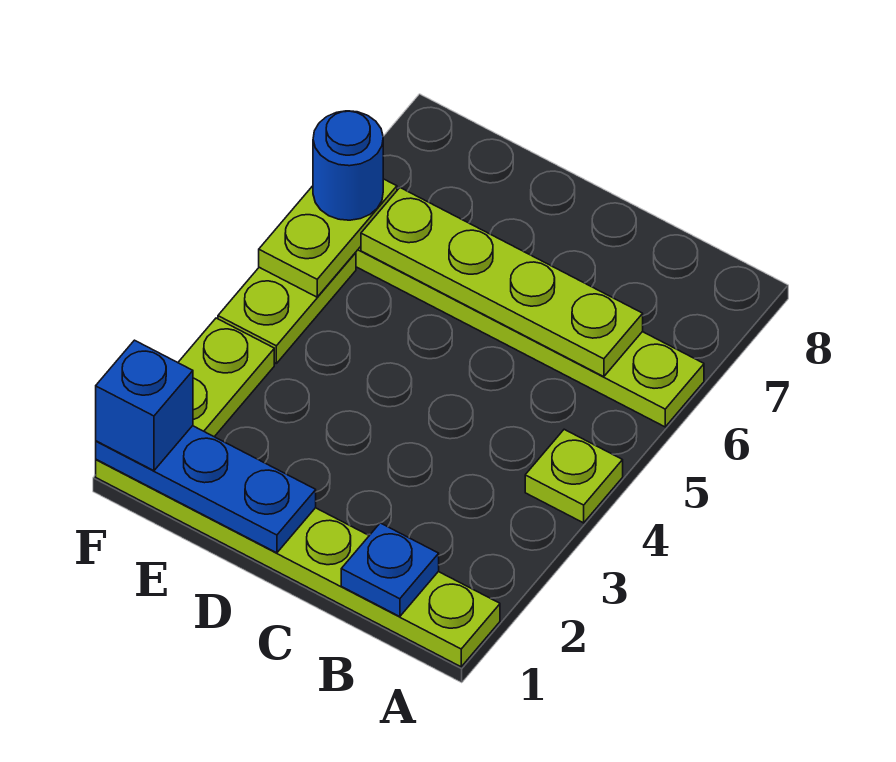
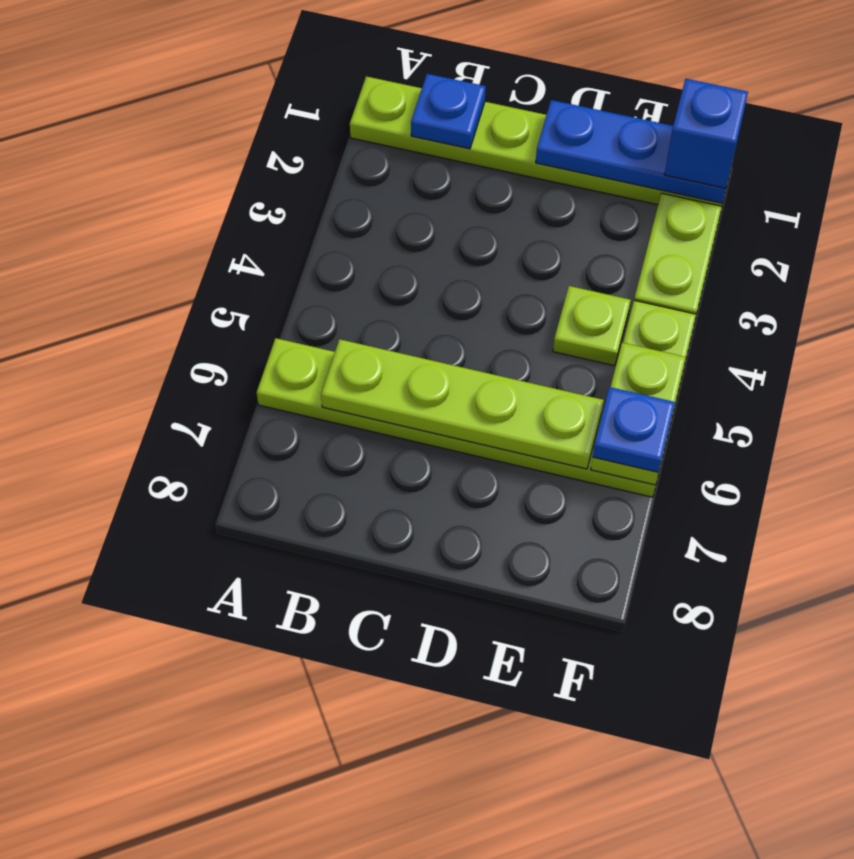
lime plate A4 level 1 -> lime plate E4 level 1
blue round brick F6 level 3 -> blue plate F6 level 3

